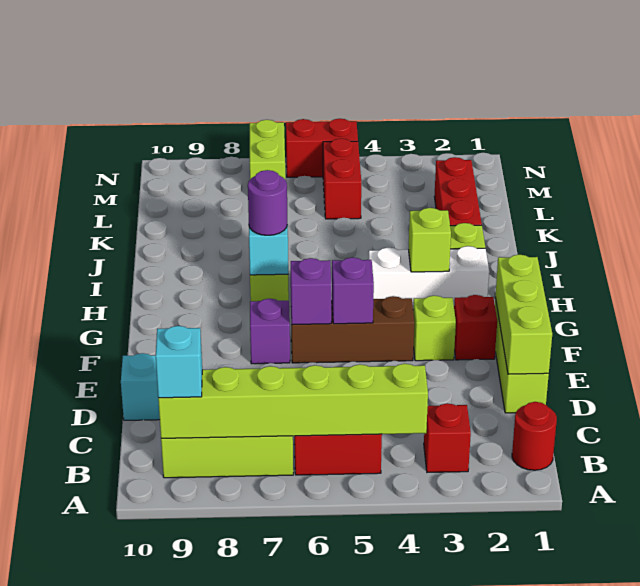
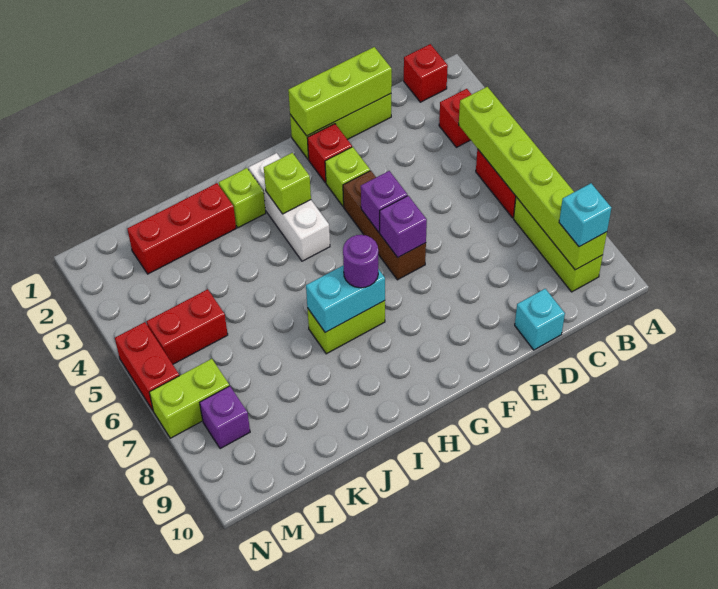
red round brick B1 level 1 -> red brick B1 level 1
purple brick F7 level 1 -> purple brick M8 level 1

